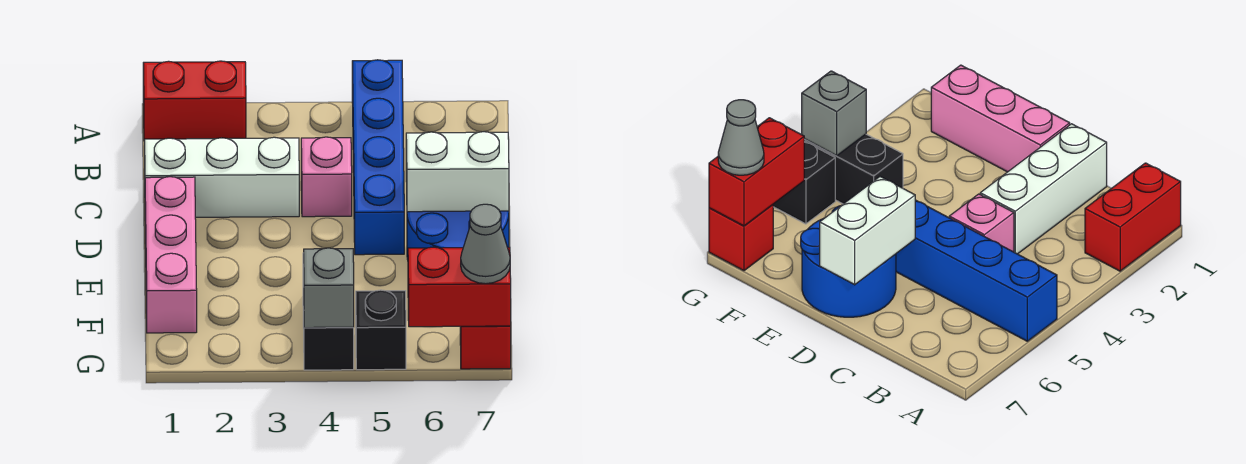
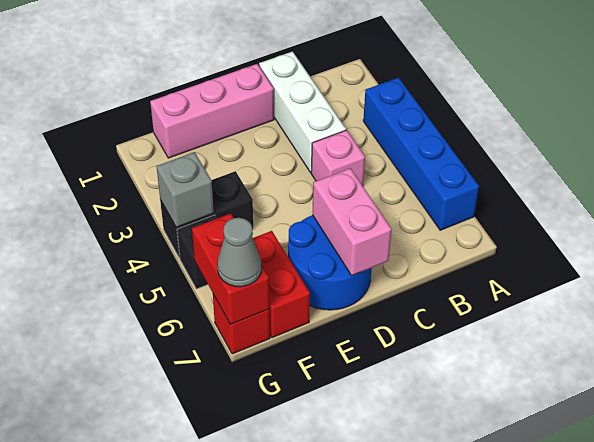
red brick A1:A2 level 1 -> red brick F6:F7 level 1
blue brick A5:D5 level 1 -> blue brick A3:A6 level 1
white brick D6:D7 level 2 -> pink brick D6:D7 level 2

